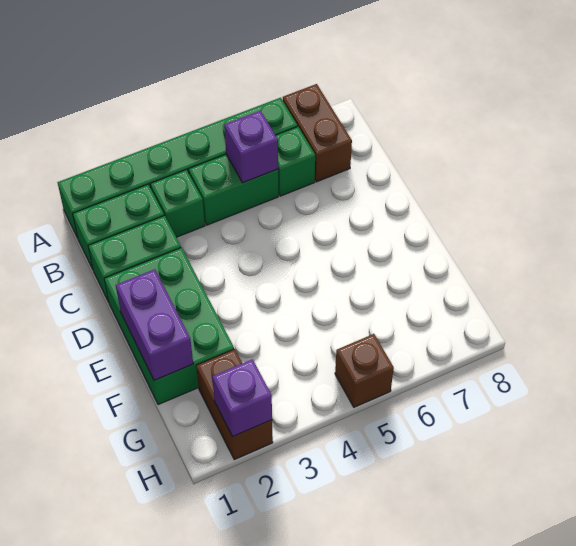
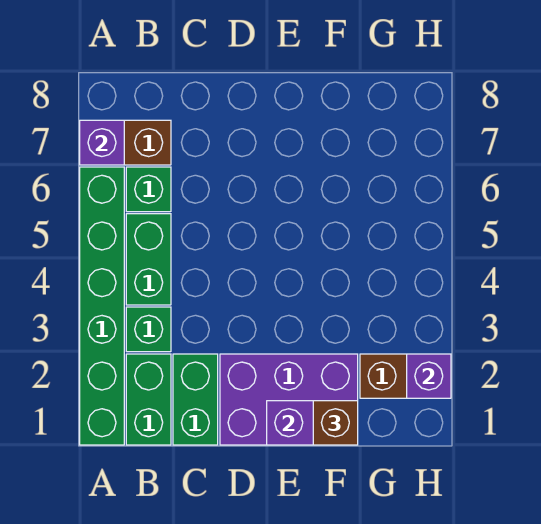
purple brick B5 level 2 -> purple brick A7 level 2
green brick D1:F2 level 1 -> purple brick D1:F2 level 1
brown brick H5 level 1 -> brown brick F1 level 3

